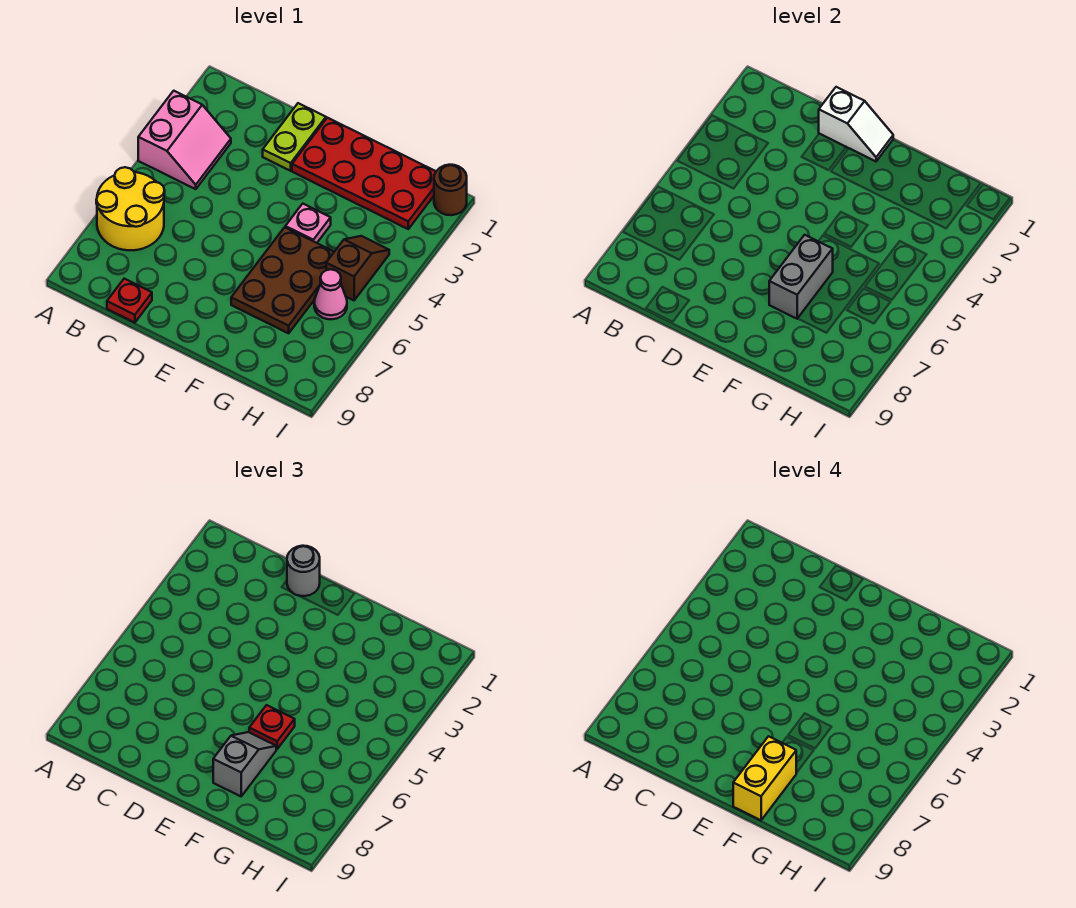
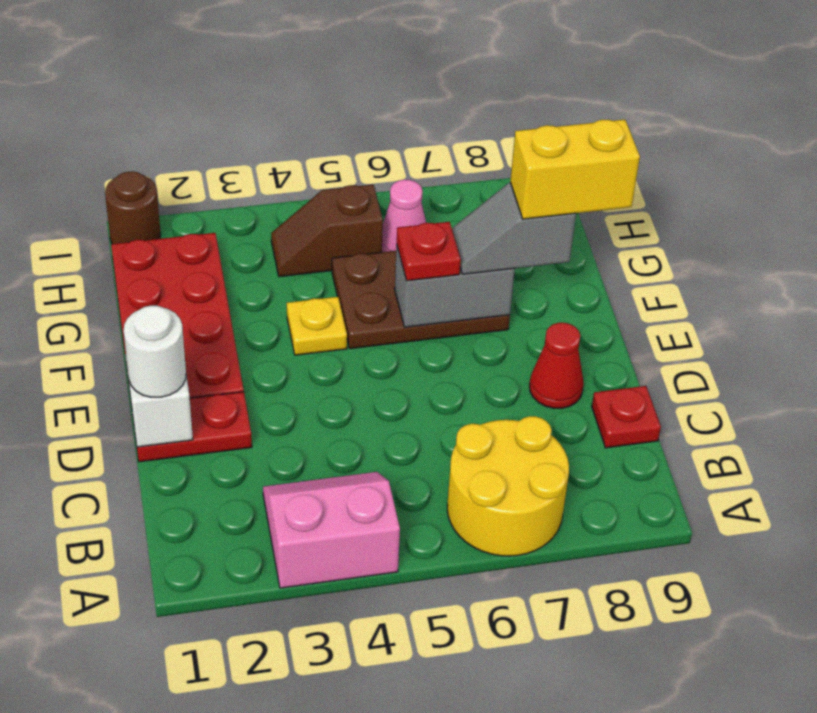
lime plate D1:D2 level 1 -> red plate D1:D2 level 1
grey round brick D1 level 3 -> white round brick D1 level 3
none -> red cone D8 level 1
pink plate F4 level 1 -> yellow plate F4 level 1

